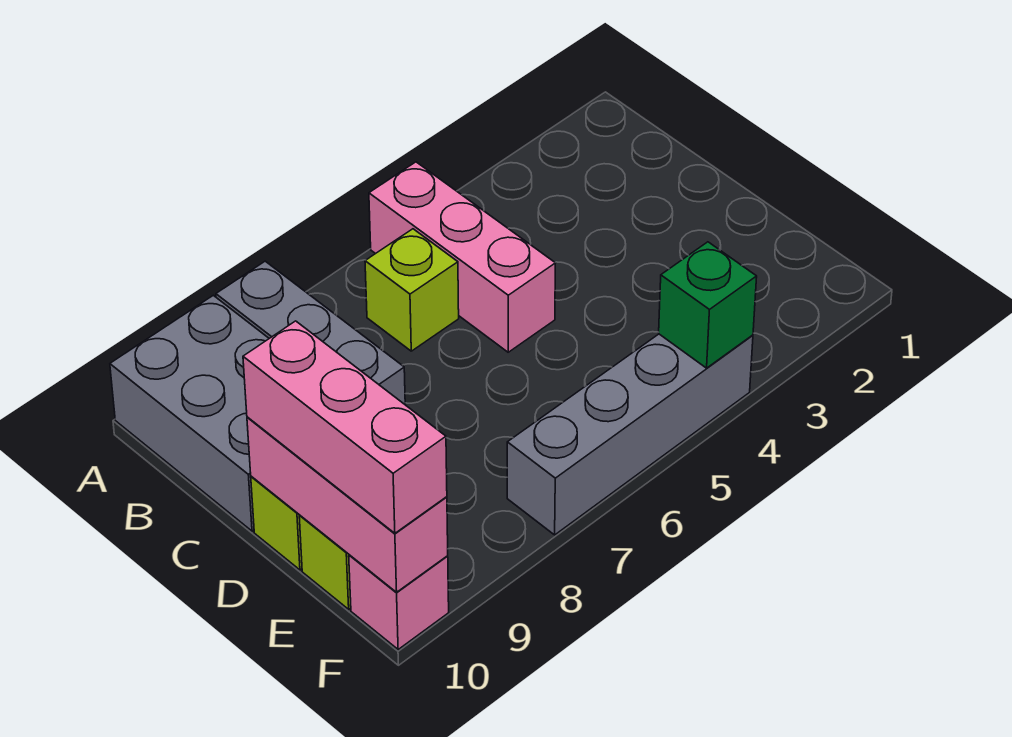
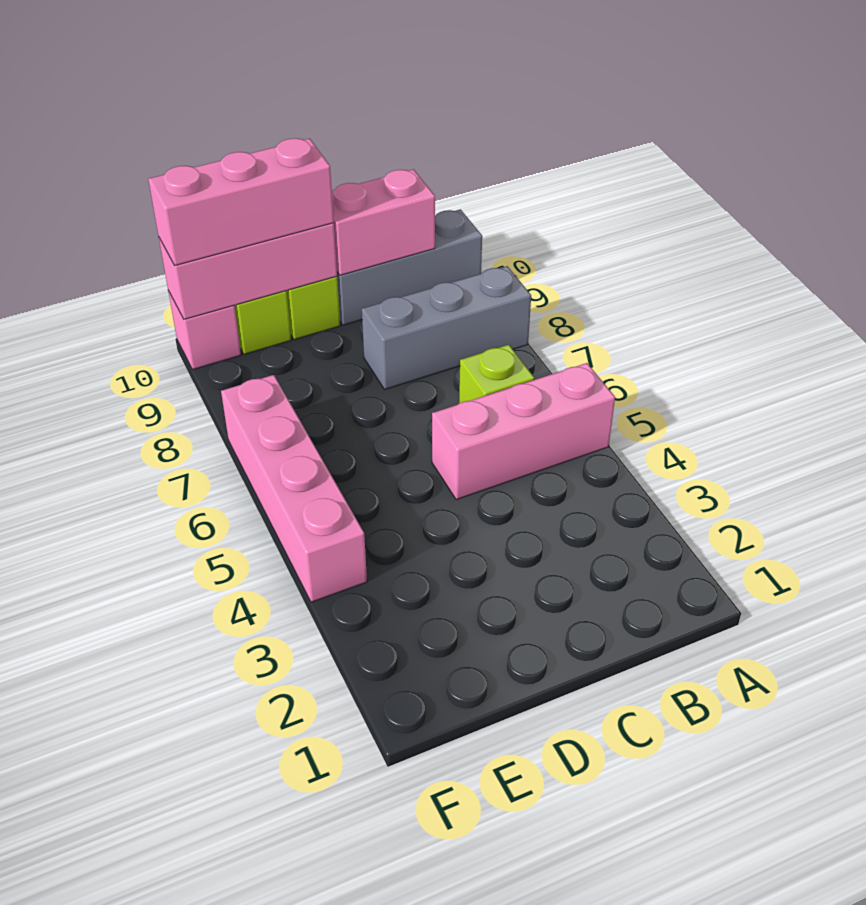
grey brick A9:C10 level 1 -> grey brick A10:C10 level 1
none -> pink brick B10:C10 level 2
grey brick F4:F7 level 1 -> pink brick F4:F7 level 1
green brick F4 level 2 -> none

